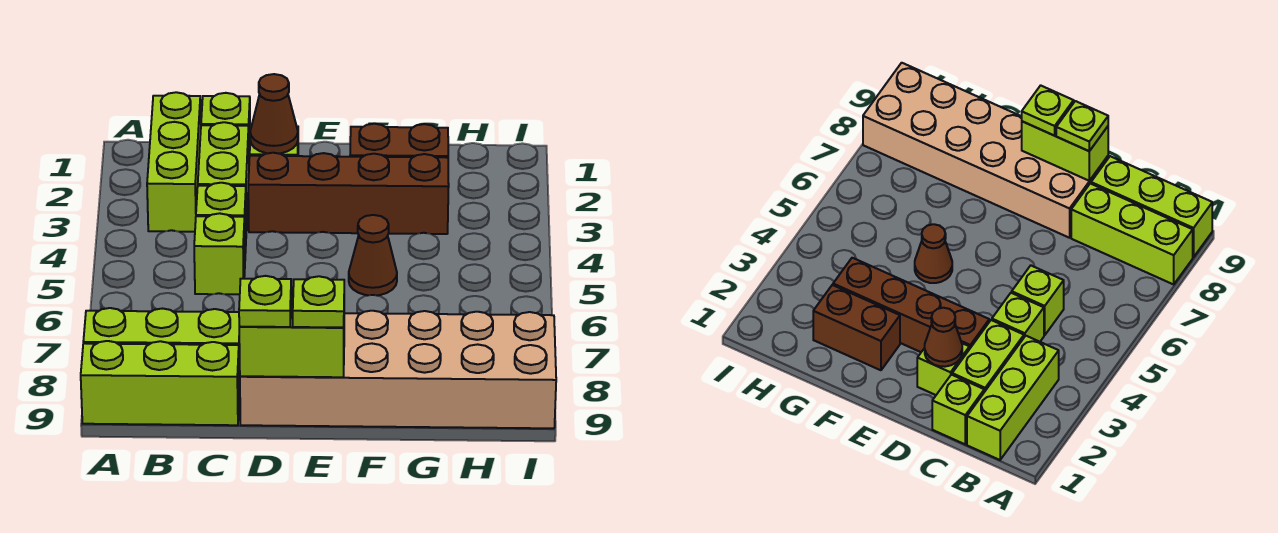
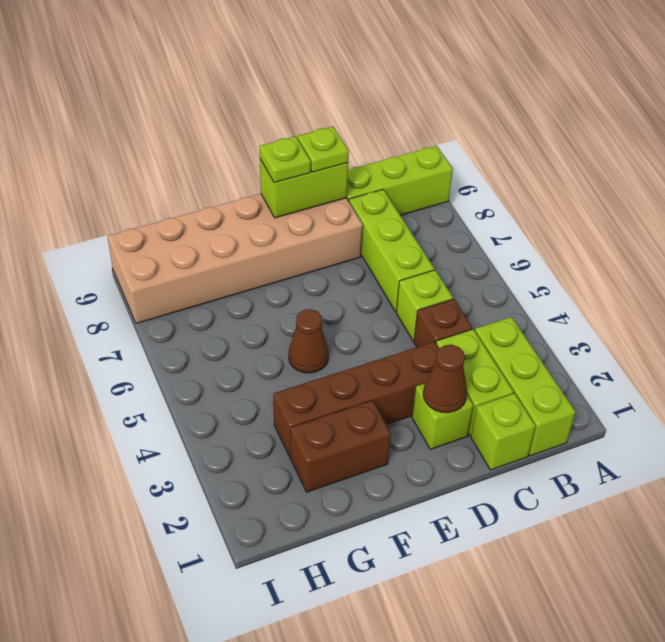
lime brick A8:C8 level 1 -> lime brick C6:C8 level 1
lime brick C4 level 1 -> brown brick C4 level 1

